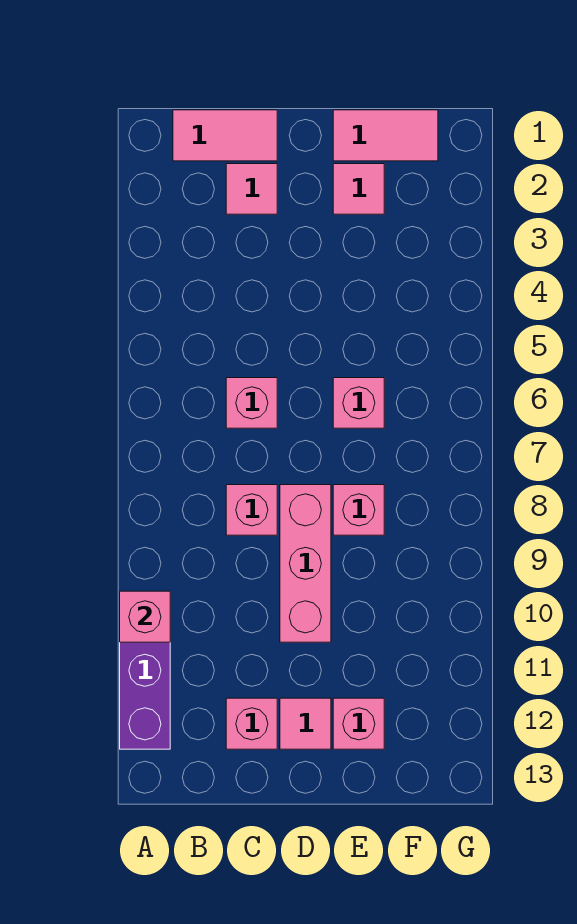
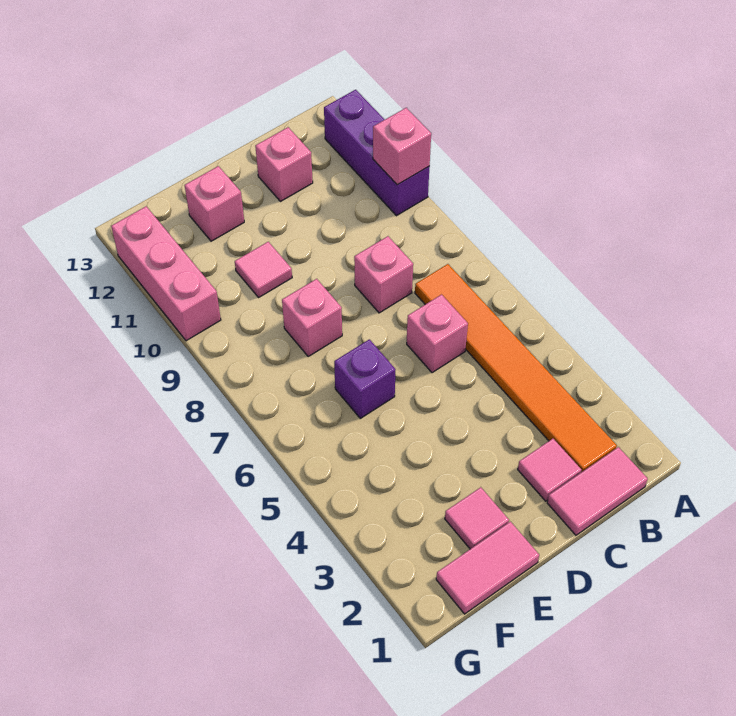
none -> orange tile B2:B7 level 1
pink brick D8:D10 level 1 -> pink brick G10:G12 level 1
pink tile D12 level 1 -> pink tile E10 level 1
pink brick E6 level 1 -> purple brick E6 level 1

